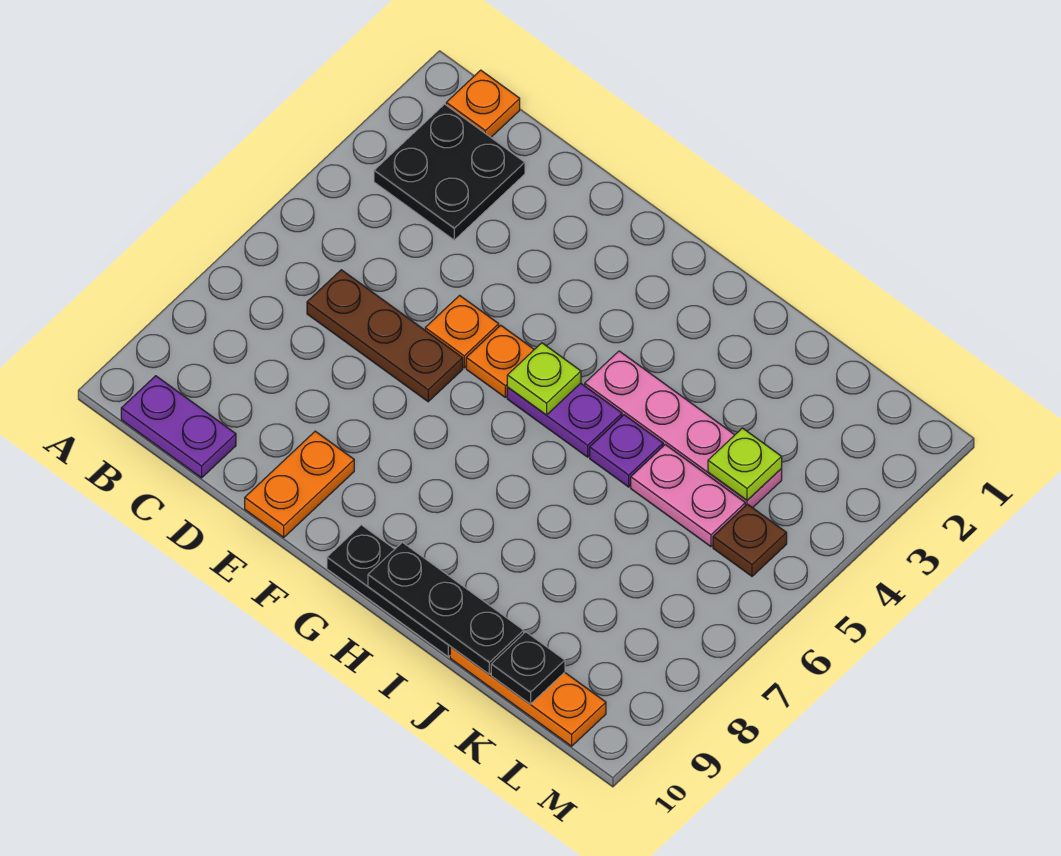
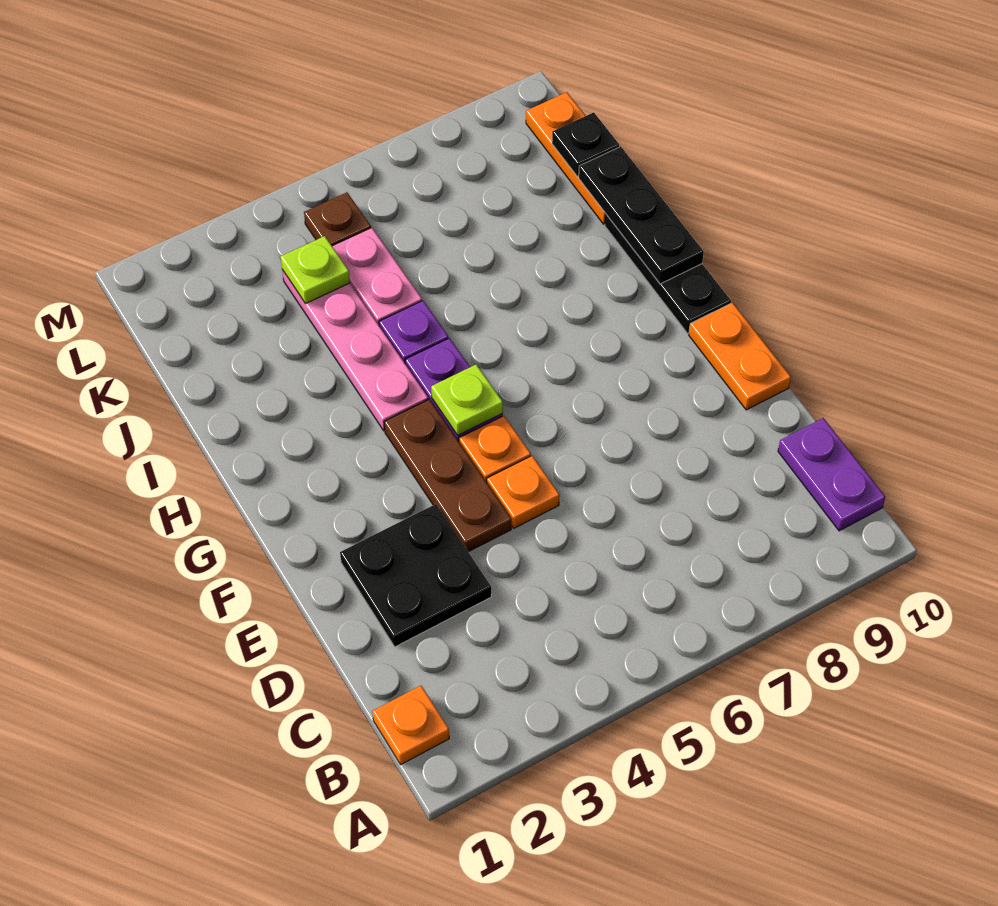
black plate B2:C3 level 1 -> black plate D2:E3 level 1
brown plate C6:E6 level 1 -> brown plate E4:G4 level 1
orange plate E9:E10 level 1 -> orange plate E10:F10 level 1

